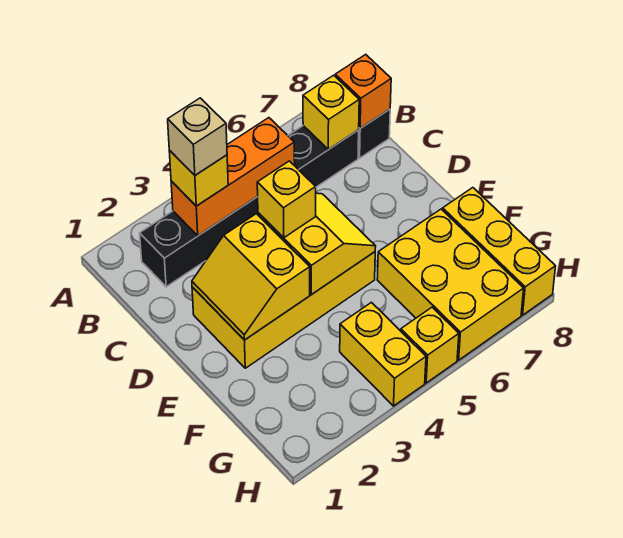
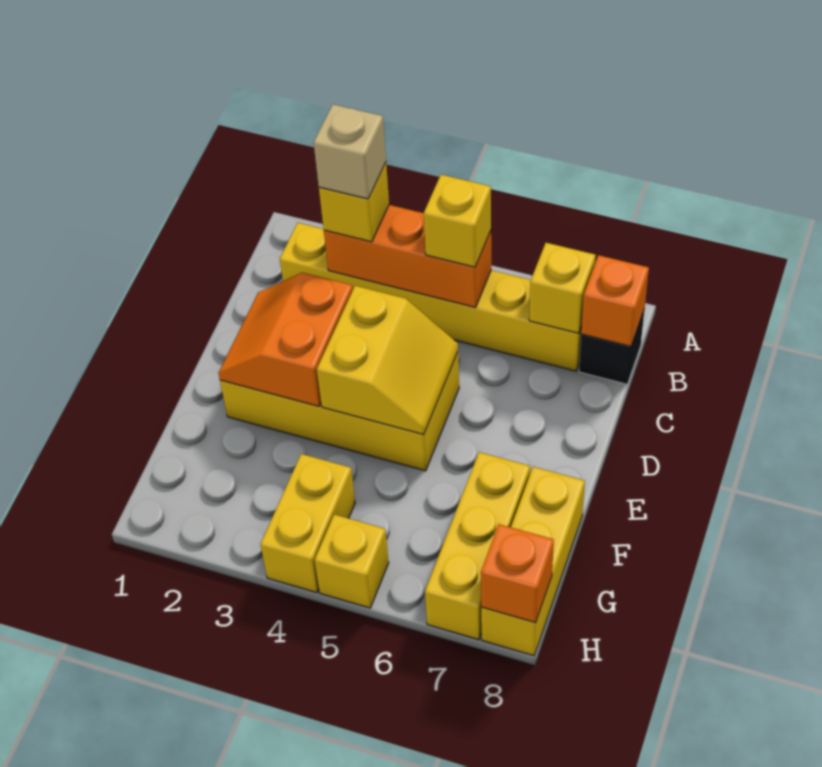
black brick B2:B7 level 1 -> yellow brick B2:B7 level 1
yellow slope D2:E3 level 2 top 3 -> orange slope D2:E3 level 2 top 3
yellow brick D4 level 3 -> yellow brick B5 level 3
yellow brick F6:H7 level 1 -> yellow brick F7:H7 level 1
none -> orange brick H8 level 2

